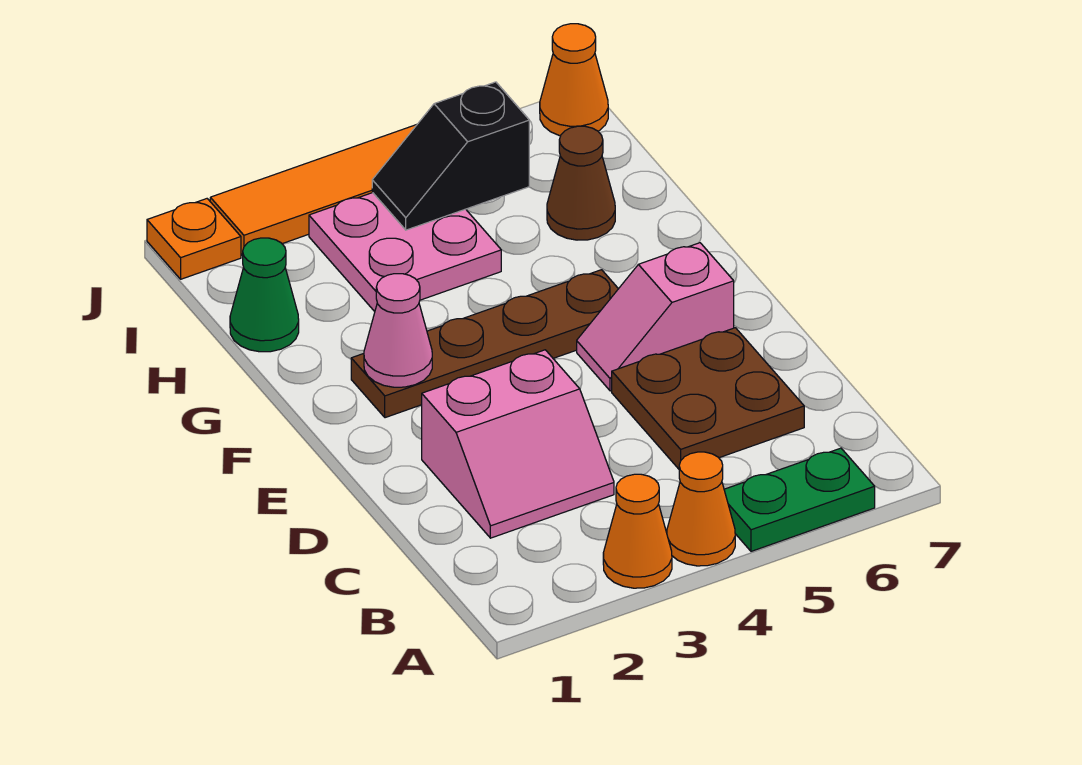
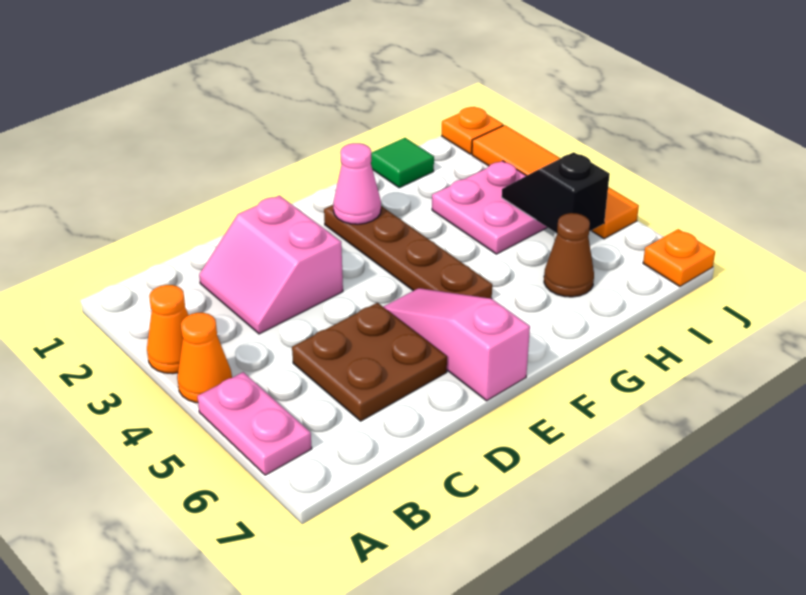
green plate A5:A6 level 1 -> pink plate A5:A6 level 1
pink slope E5:E6 level 1 top 6 -> pink slope E5:E7 level 1 top 7
green cone H1 level 1 -> green tile H1 level 1
orange cone J7 level 1 -> orange plate J7 level 1

